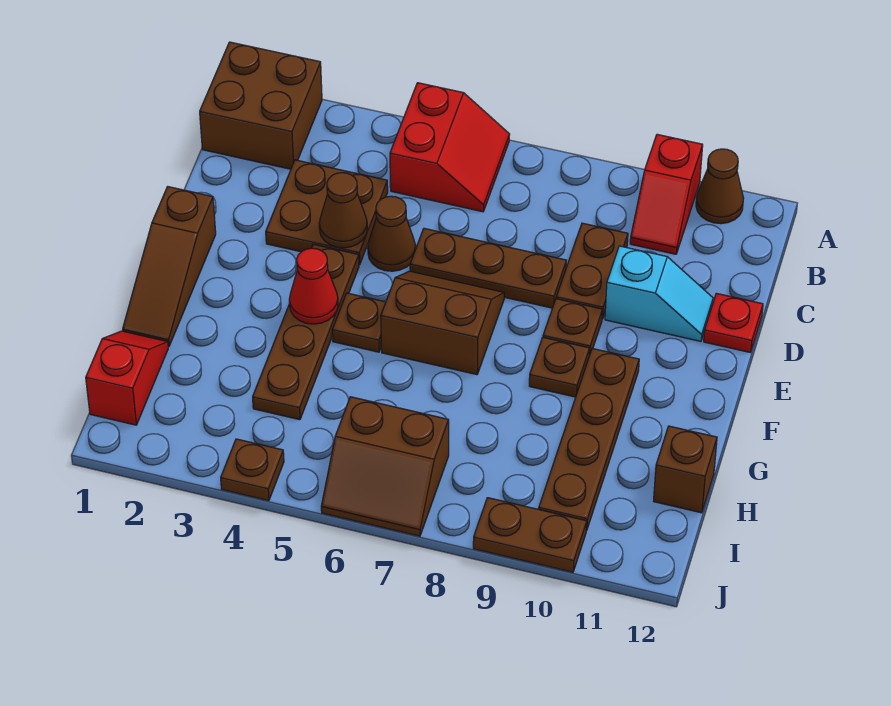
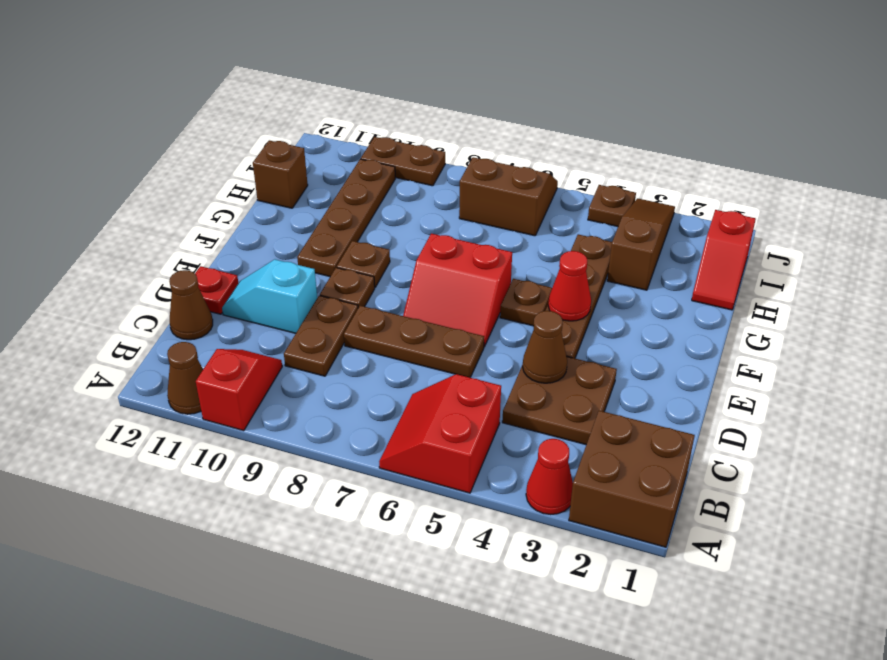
none -> red cone A3 level 1
brown cone D5 level 1 -> brown cone C12 level 1
brown slope E1:G1 level 1 top E -> brown slope H3:J3 level 1 top H
brown slope E6:F7 level 1 top F -> red slope E6:F7 level 1 top F

